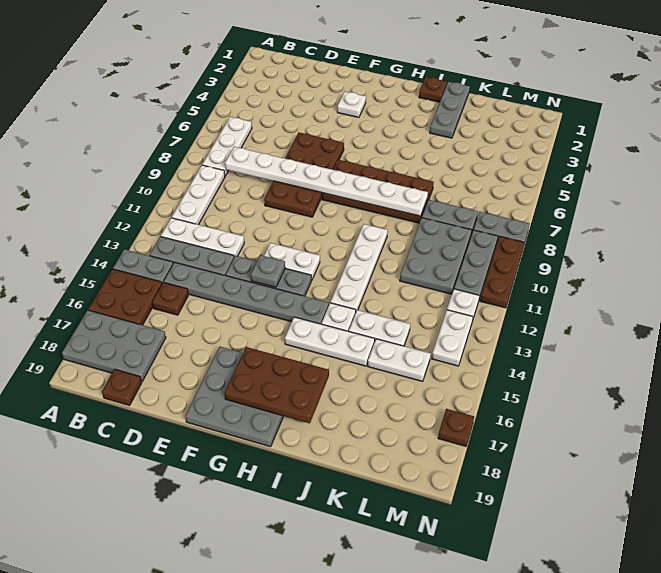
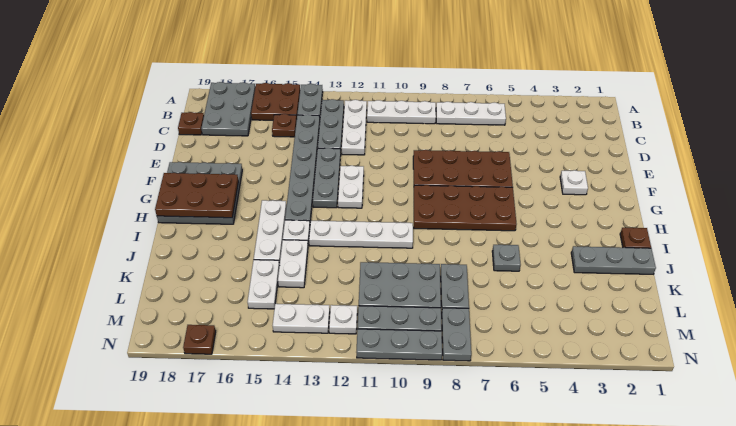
white plate C8:J8 level 2 -> none
grey plate F13 level 2 -> grey plate J6 level 1
brown plate G7:J8 level 1 -> brown plate G6:H9 level 1
brown plate G17:I18 level 2 -> brown plate G17:H19 level 2
brown plate N9:N11 level 1 -> grey plate N9:N11 level 1

